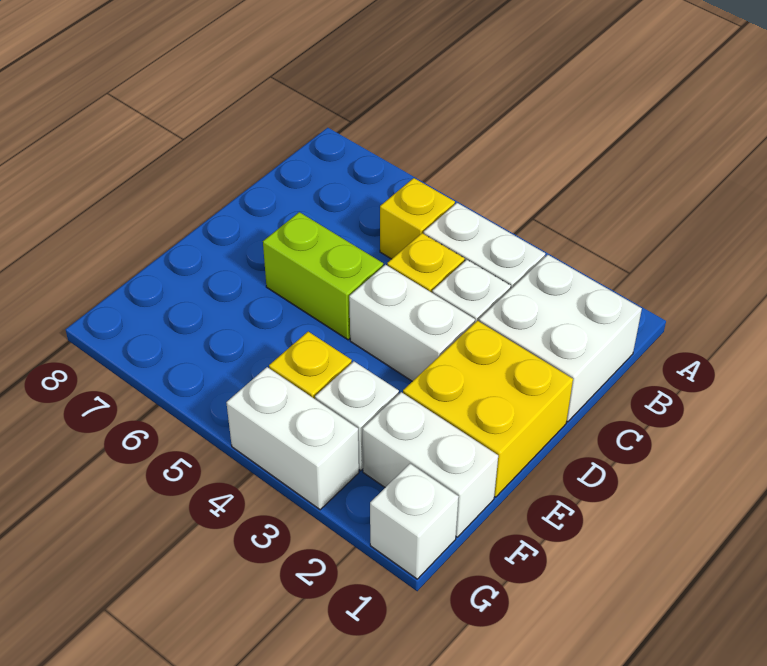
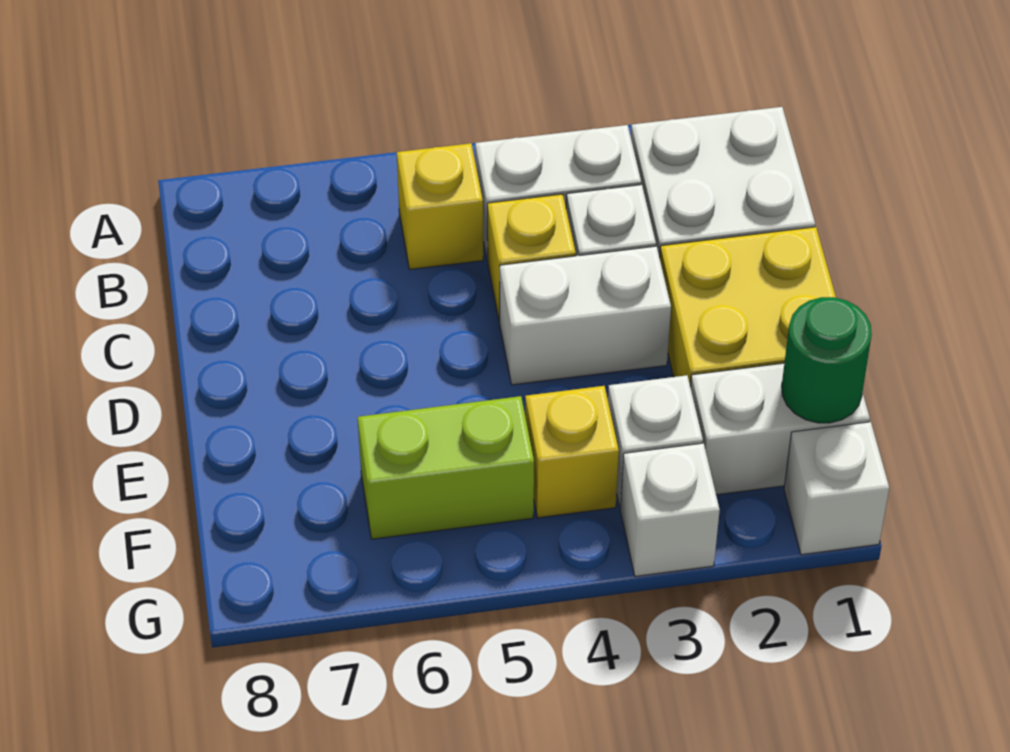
lime brick D5:D6 level 1 -> lime brick F5:F6 level 1
none -> green round brick F1 level 2
white brick G3:G4 level 1 -> white brick G3 level 1

